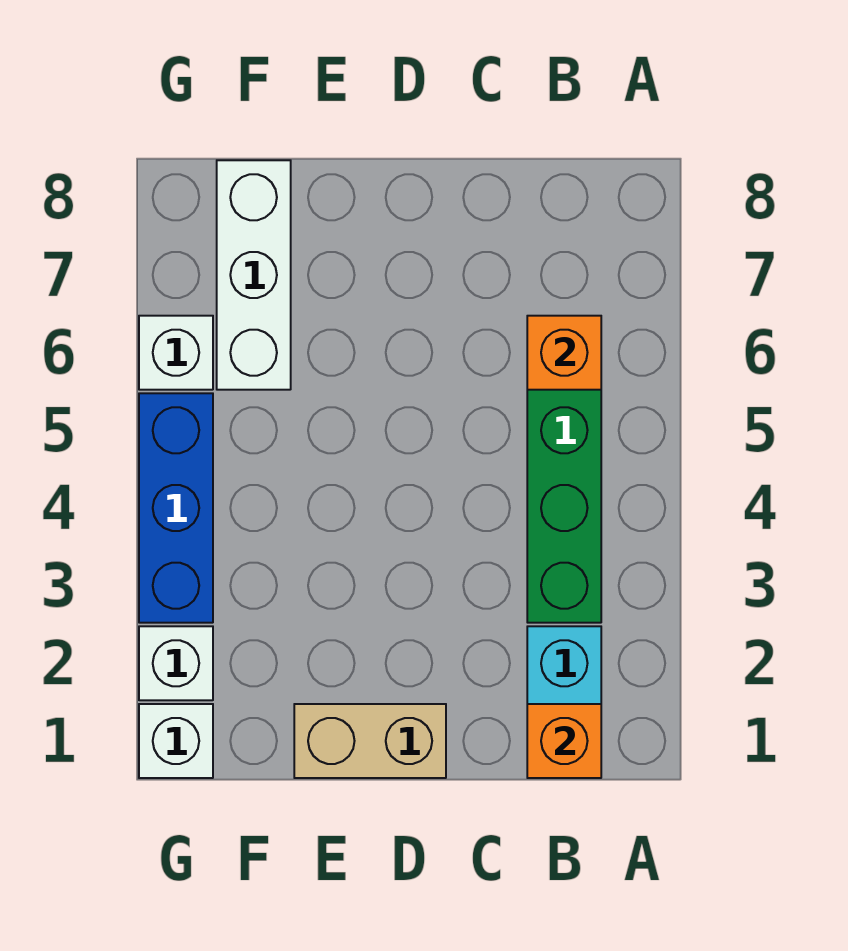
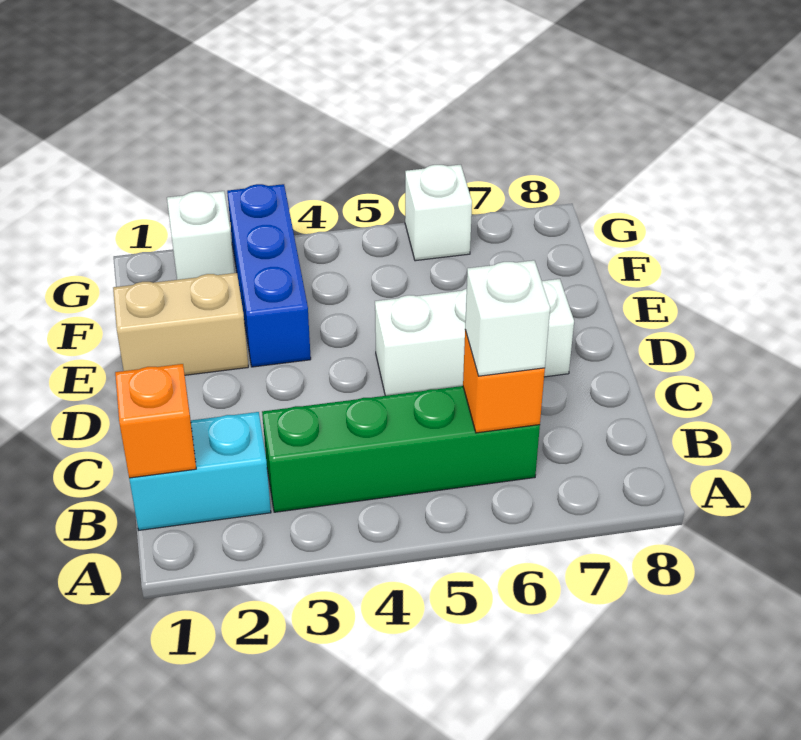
tan brick D1:E1 level 1 -> tan brick E1:E2 level 1
white brick F6:F8 level 1 -> white brick D5:D7 level 1
white brick G1 level 1 -> white brick B6 level 3
blue brick G3:G5 level 1 -> blue brick E3:G3 level 1

